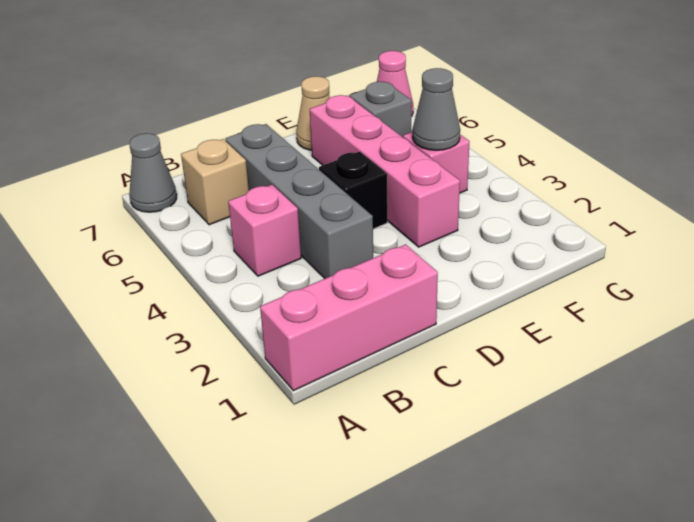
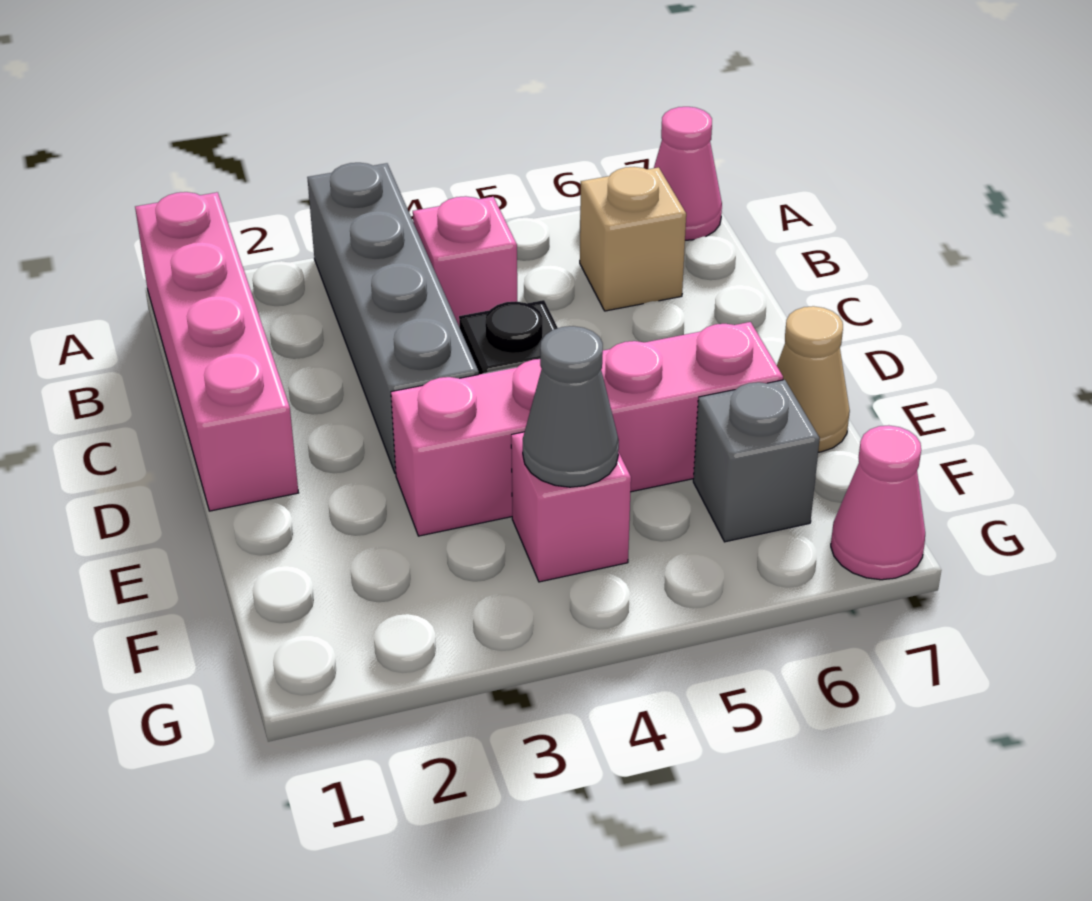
pink brick A1:C1 level 1 -> pink brick A1:D1 level 1
grey cone A7 level 1 -> pink cone A7 level 1
grey brick C3:C6 level 1 -> grey brick A3:D3 level 1

